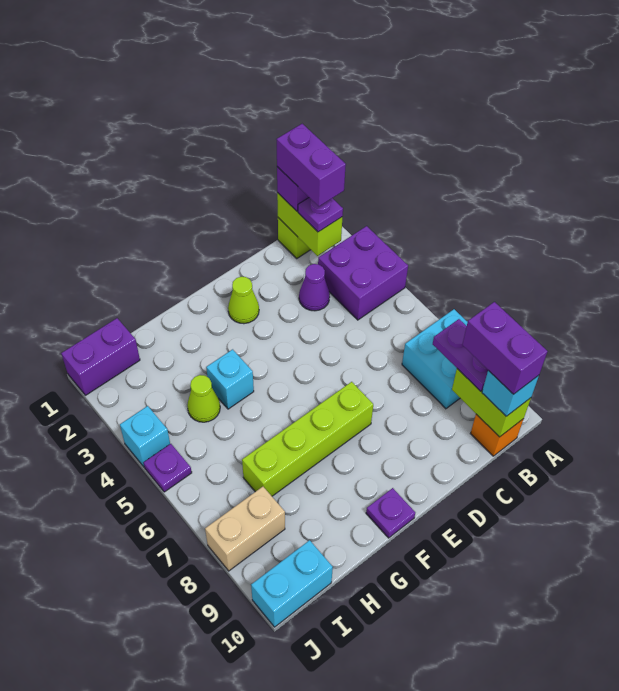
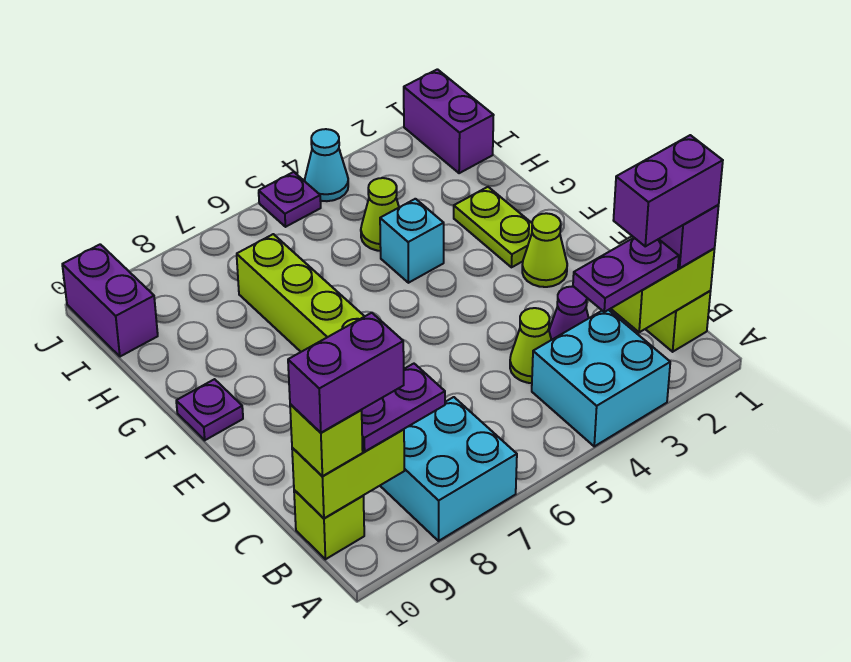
purple brick A3:B4 level 1 -> cyan brick A3:B4 level 1
purple plate B2 level 3 -> purple plate B2:B3 level 3
orange brick B10 level 1 -> lime brick B10 level 1
cyan brick B10 level 3 -> lime brick B10 level 3
none -> lime cone C4 level 1
none -> lime plate F2:G2 level 1
tan brick I8:J8 level 1 -> none
cyan brick I10:J10 level 1 -> purple brick I10:J10 level 1
cyan brick J4 level 1 -> cyan cone J4 level 1

